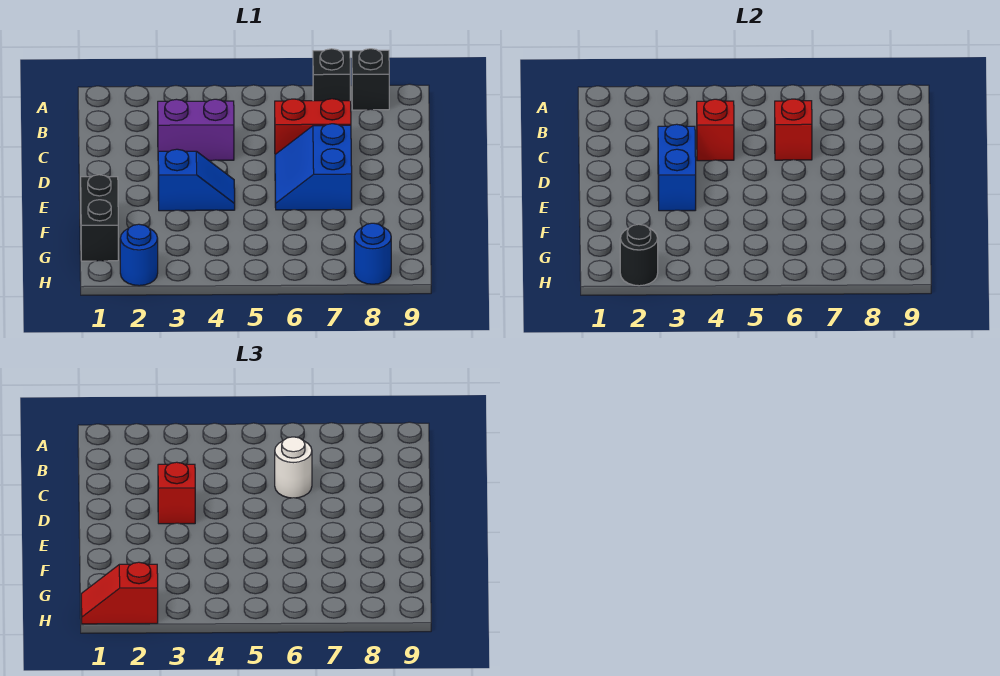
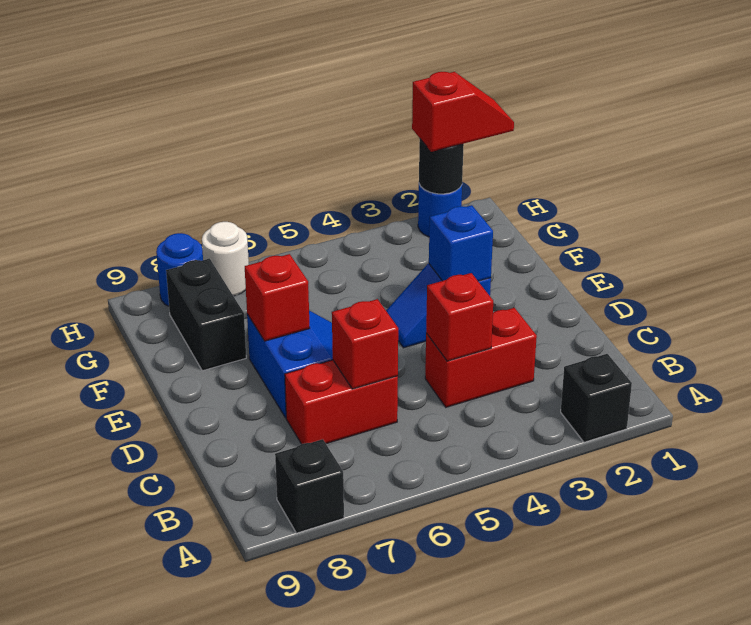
black brick A7 level 1 -> black brick A2 level 1
purple brick C3:C4 level 1 -> red brick C3:C4 level 1
white round brick C6 level 3 -> white round brick H7 level 1
blue brick D3:E3 level 2 -> blue brick E3 level 2
red brick D3 level 3 -> red brick E7 level 2
black brick F1:G1 level 1 -> black brick F8:G8 level 1

